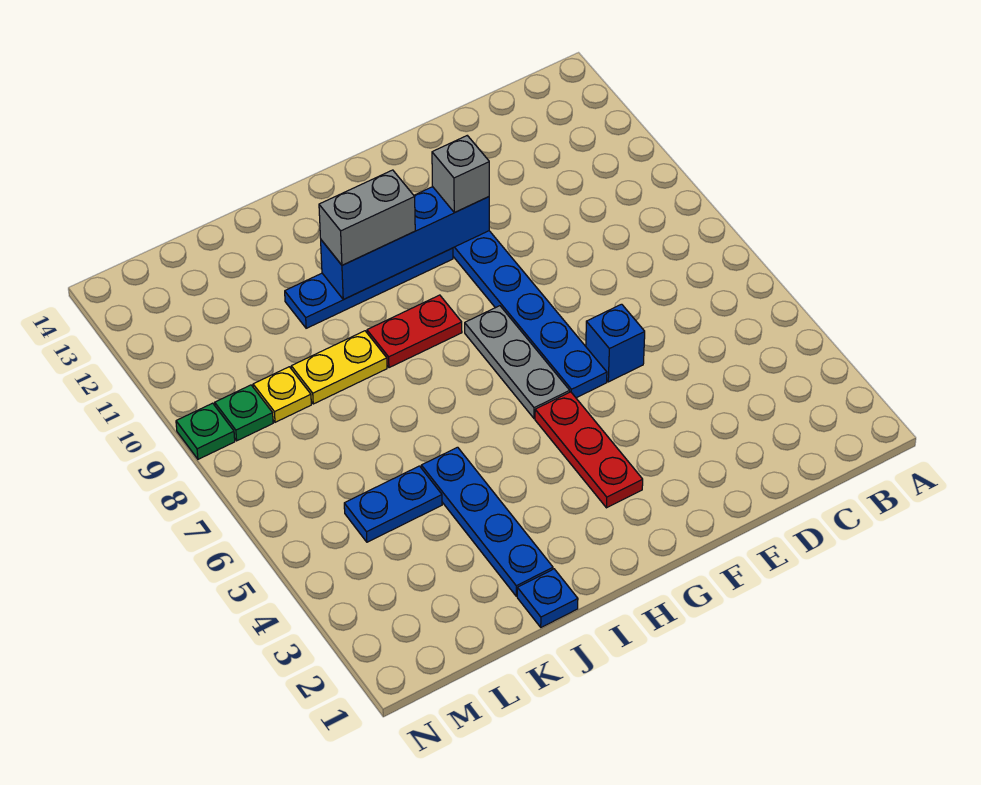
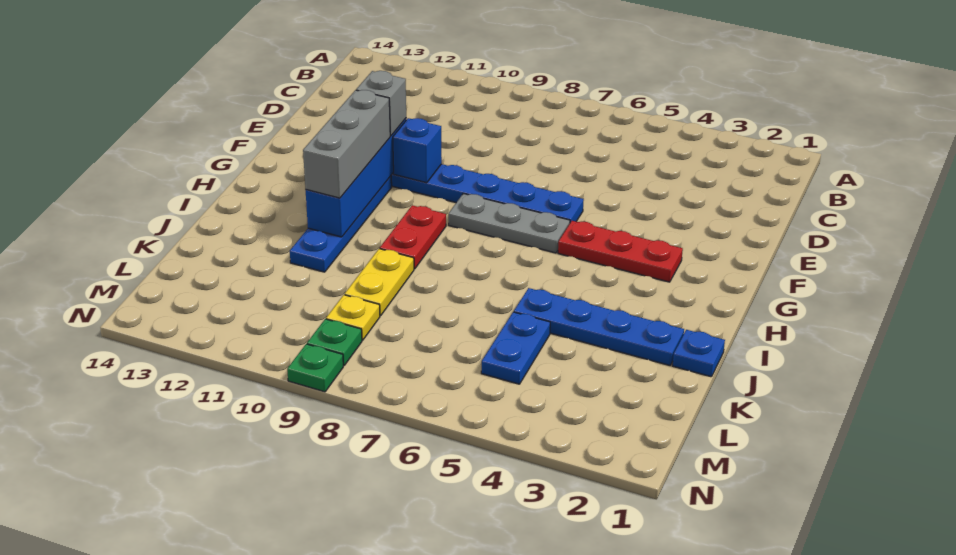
blue brick E6 level 1 -> blue brick F10 level 2
grey brick H11:I11 level 3 -> grey brick G11:I11 level 3

